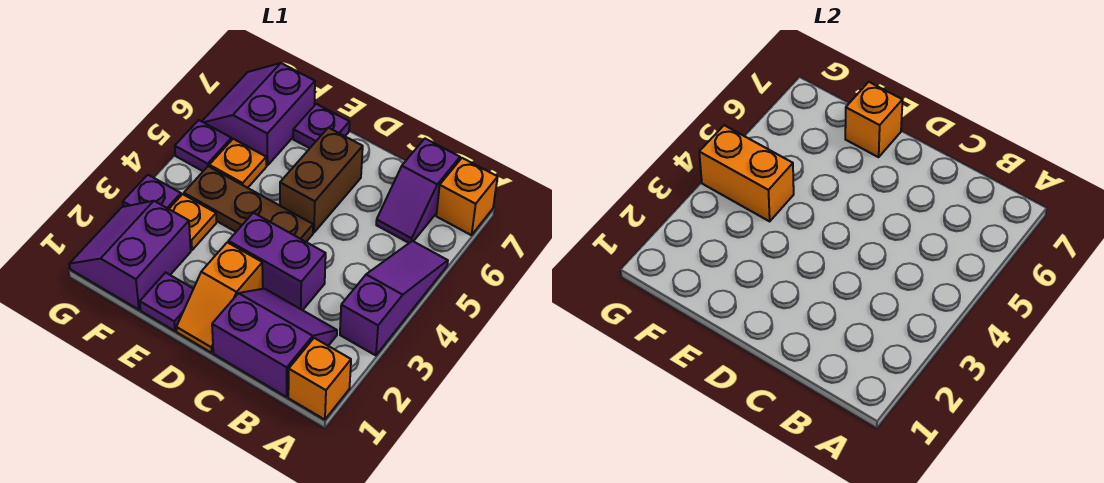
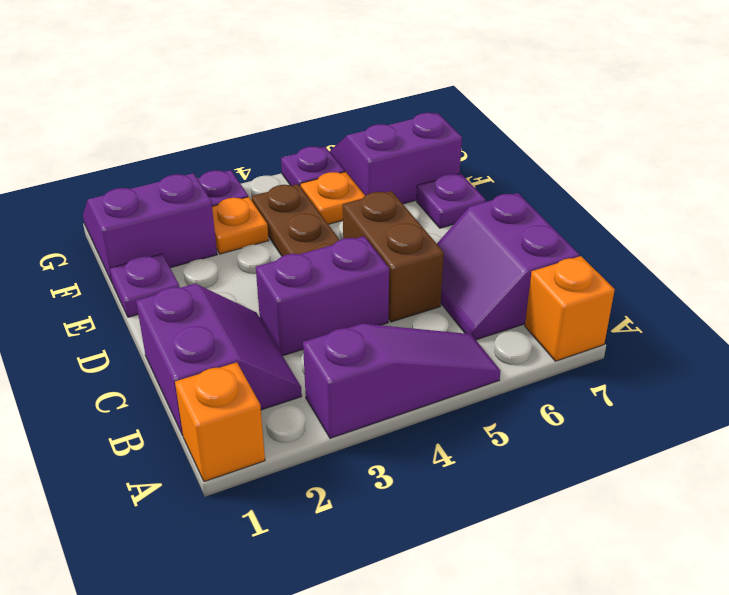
purple slope B6:B7 level 1 top 7 -> purple slope B6:C7 level 1 top 7
purple brick C3:D3 level 1 -> purple brick C3:C4 level 1
orange slope D1:D2 level 1 top 2 -> none
brown brick D5:D6 level 1 -> brown brick C5:D5 level 1
orange brick E7 level 2 -> none
orange brick F4:G4 level 2 -> none

